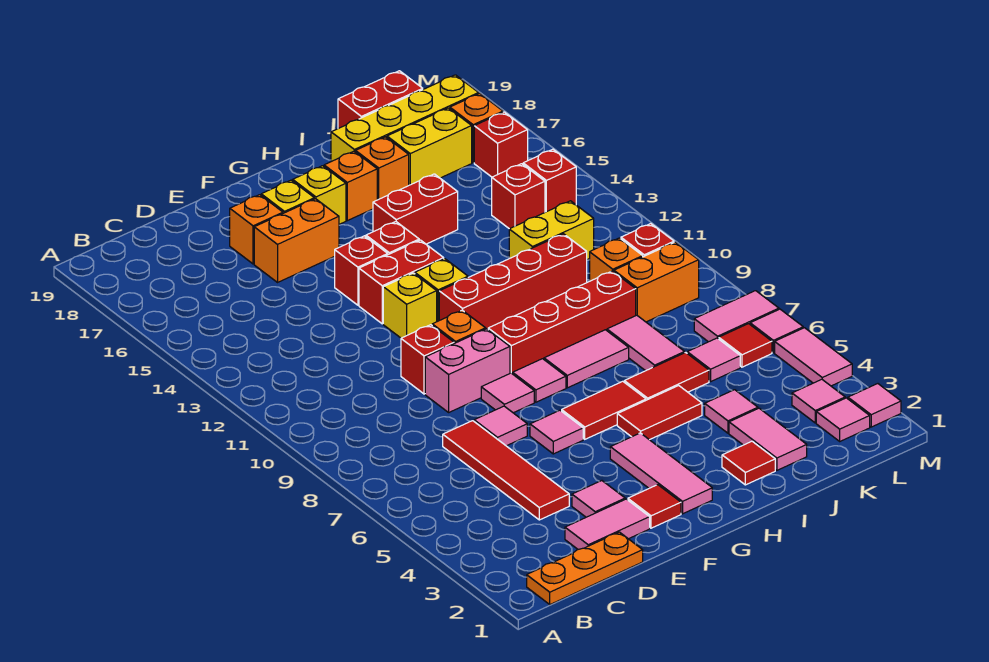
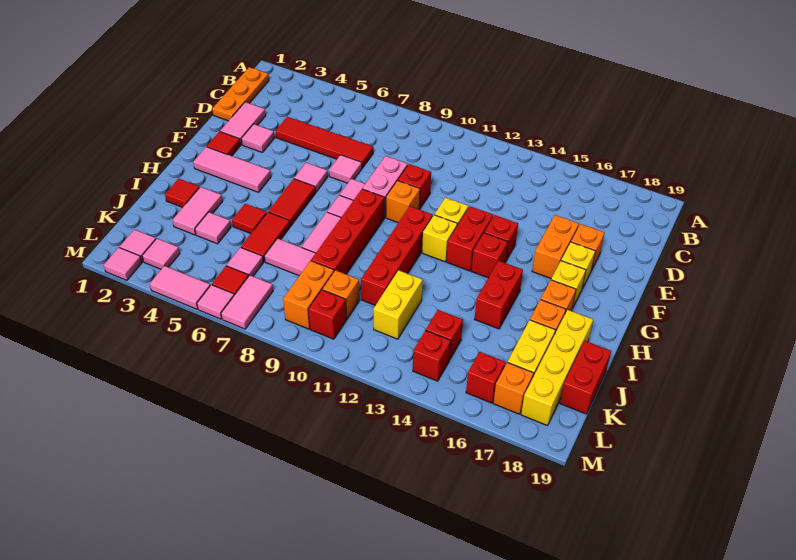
red tile H5:I5 level 1 -> red tile I5 level 1
pink tile J2:J3 level 1 -> pink tile I3:J3 level 1

